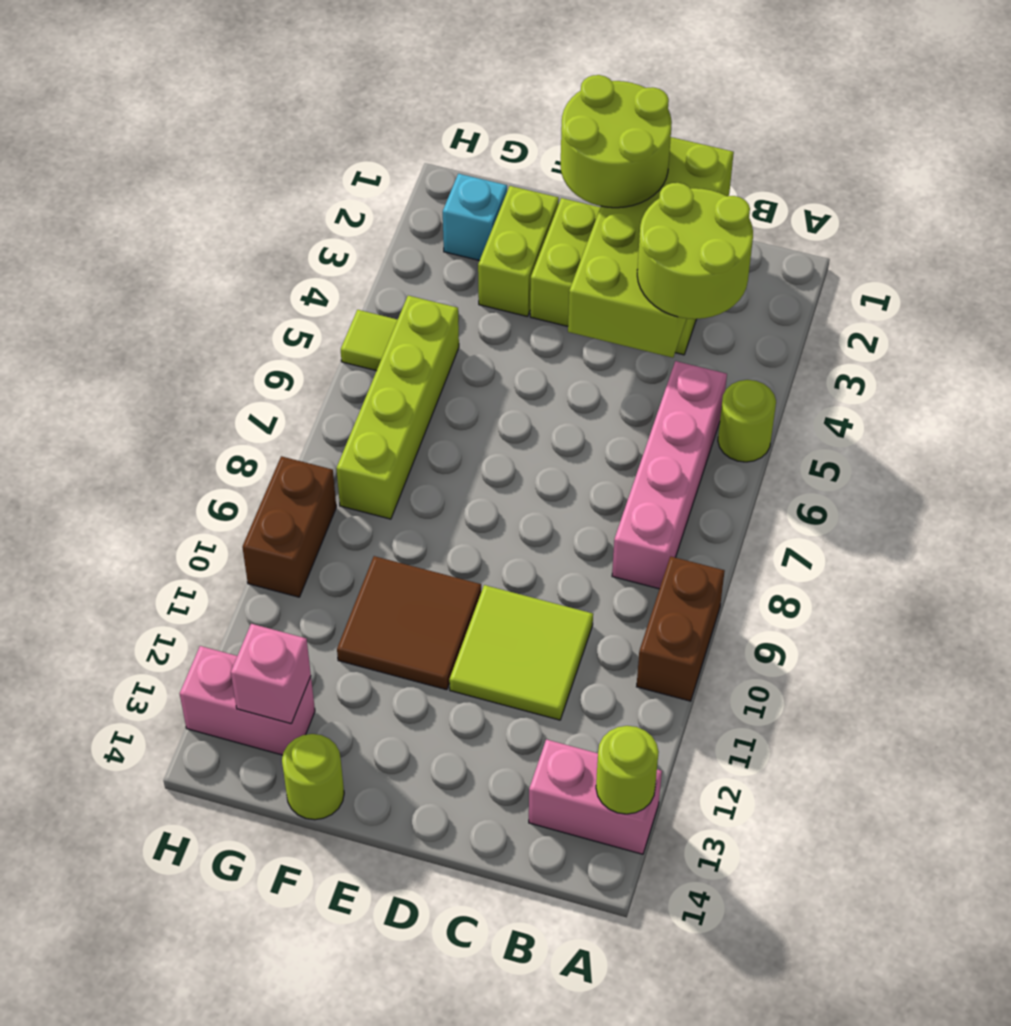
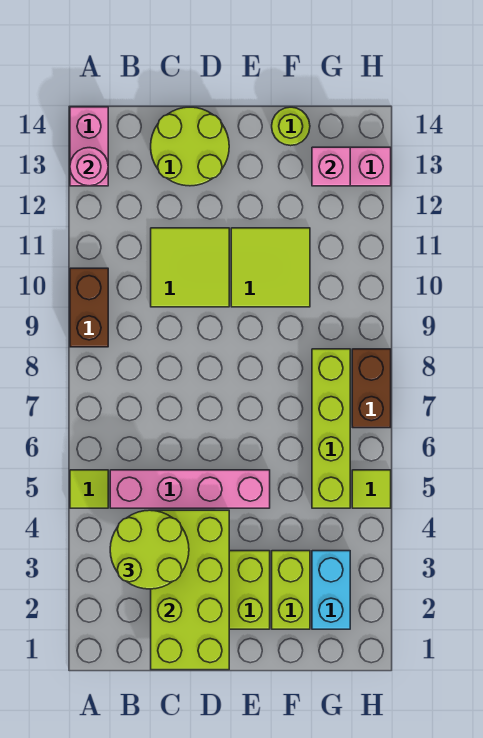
lime round brick A5 level 1 -> lime tile A5 level 1
pink brick A13:B13 level 1 -> pink brick A13:A14 level 1
lime round brick A13 level 2 -> pink round brick A13 level 2
pink brick B5:B8 level 1 -> pink brick B5:E5 level 1
lime round brick D1:E2 level 3 -> lime round brick C13:D14 level 1
brown tile E10:F11 level 1 -> lime tile E10:F11 level 1
cyan brick G2 level 1 -> cyan brick G2:G3 level 1
brown brick H9:H10 level 1 -> brown brick H7:H8 level 1

